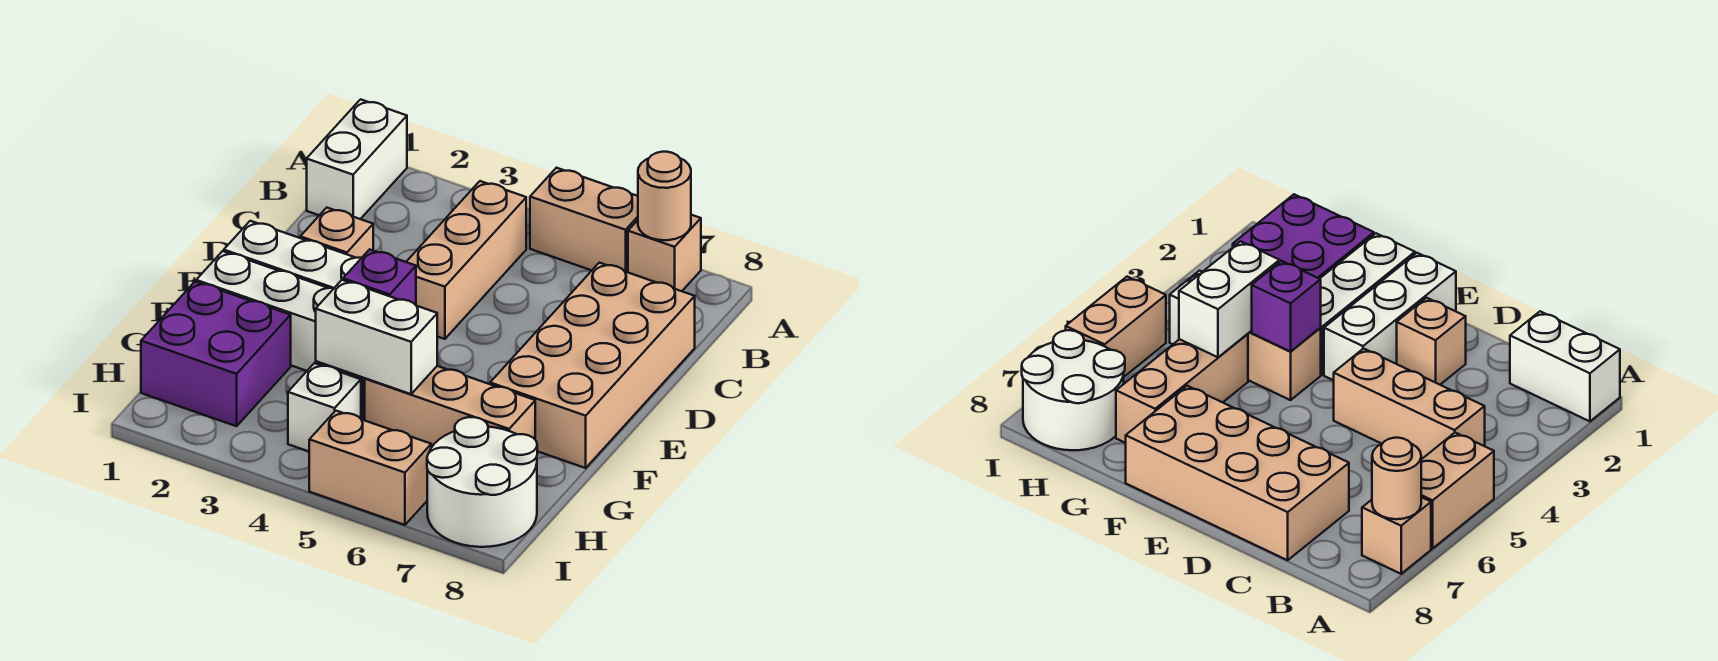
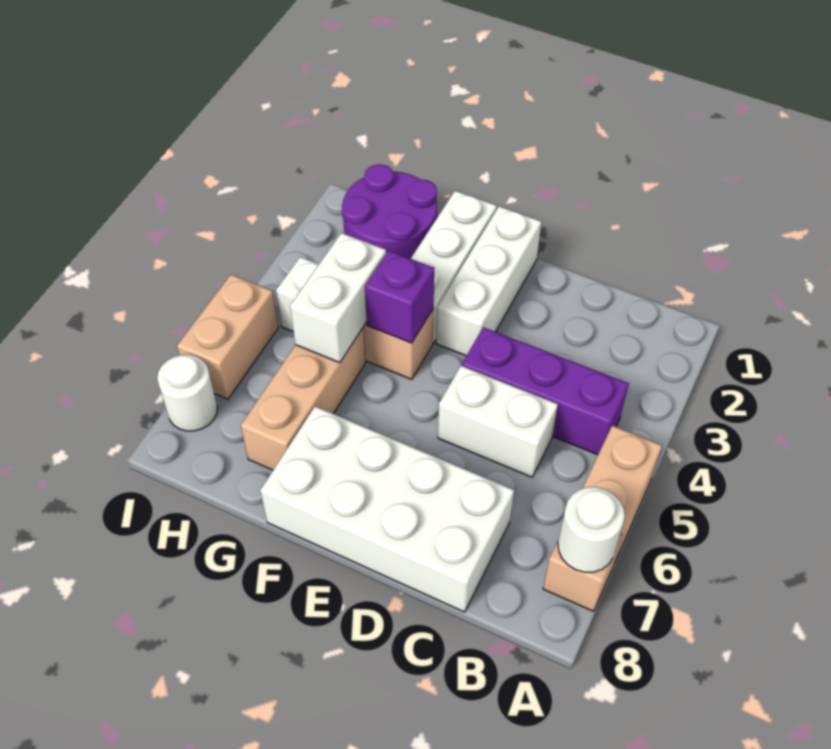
white brick A1:B1 level 1 -> white brick C5:D5 level 1
tan round brick A7 level 2 -> white round brick A7 level 2
tan brick B4:D4 level 1 -> purple brick B4:D4 level 1
tan brick C7:F8 level 1 -> white brick C7:F8 level 1
tan brick D2 level 1 -> none
purple brick G1:H2 level 1 -> purple round brick G1:H2 level 1
white round brick H7:I8 level 1 -> white round brick I7 level 1

